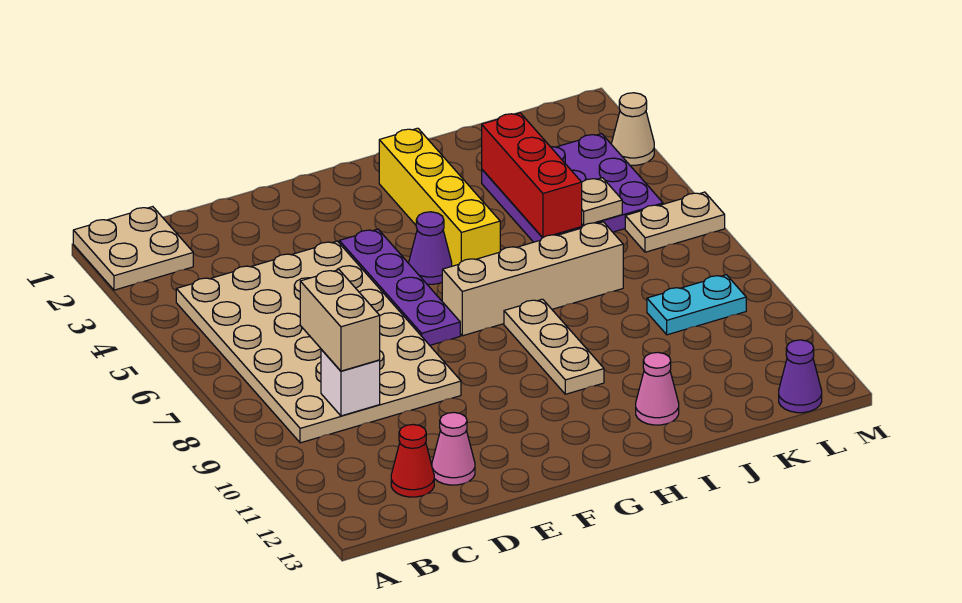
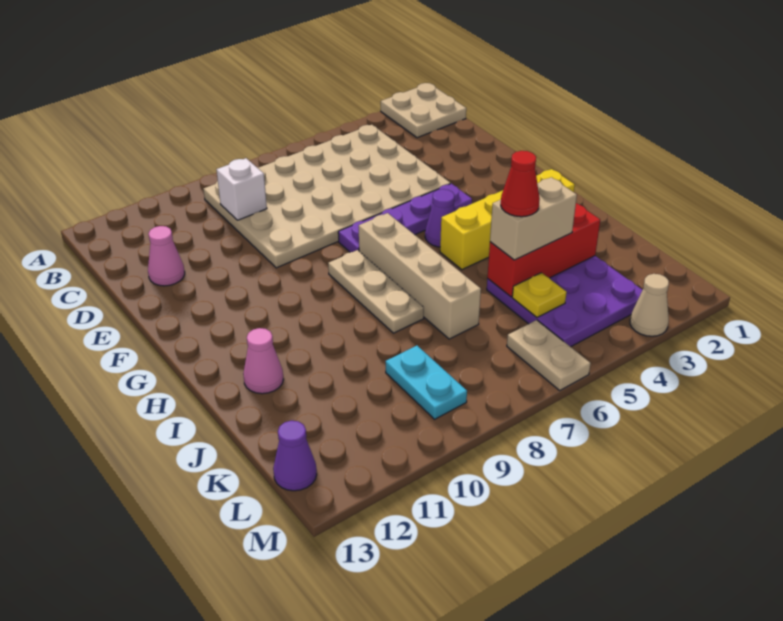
tan brick C8:C9 level 3 -> tan brick J4:J5 level 3
red cone C12 level 1 -> red cone J5 level 4
tan plate H8:H10 level 1 -> tan plate G8:I8 level 1
tan plate K5 level 2 -> yellow plate K5 level 2

